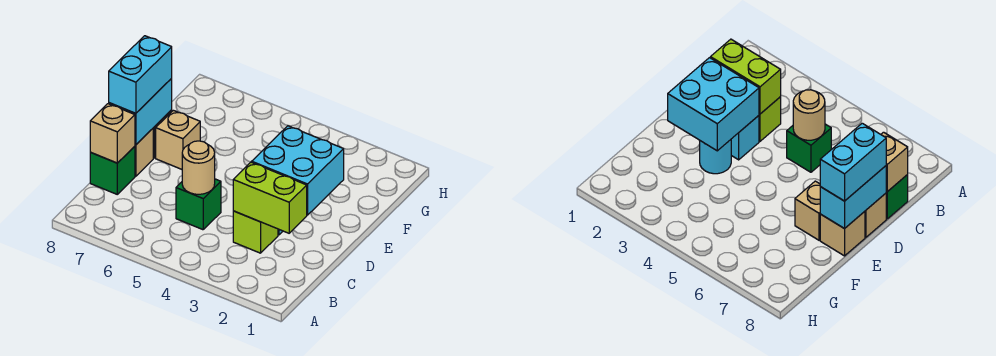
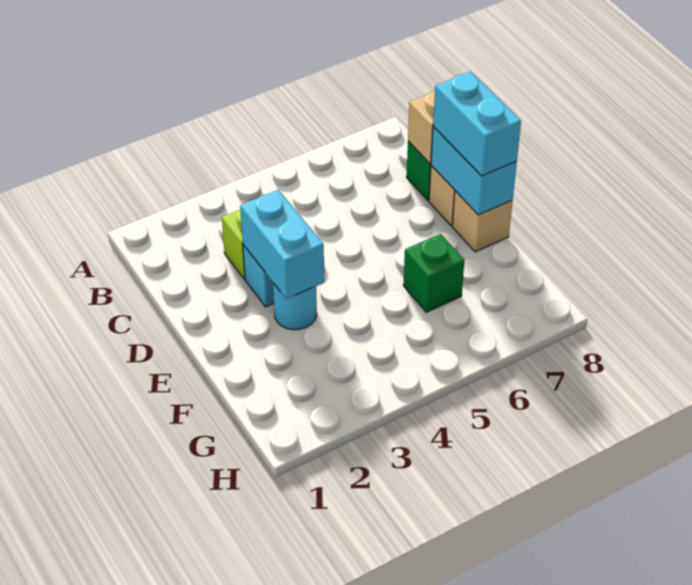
lime brick C2:C3 level 2 -> none
green brick C5 level 1 -> green brick F6 level 1
tan round brick C5 level 2 -> none
cyan brick D2:E3 level 2 -> cyan brick D3:E3 level 2
tan brick E7 level 1 -> none

